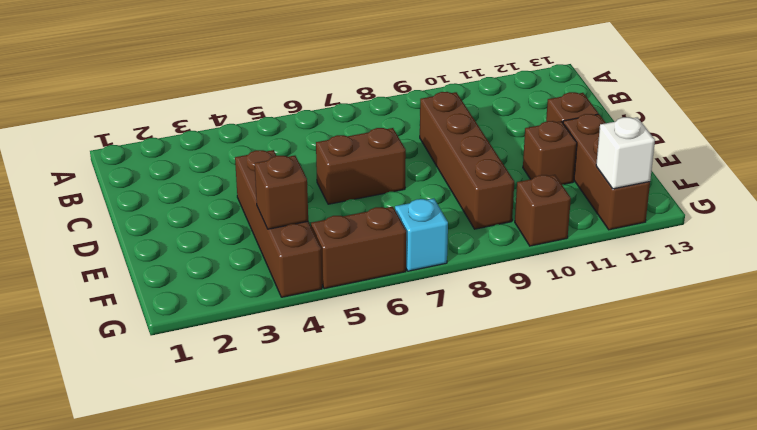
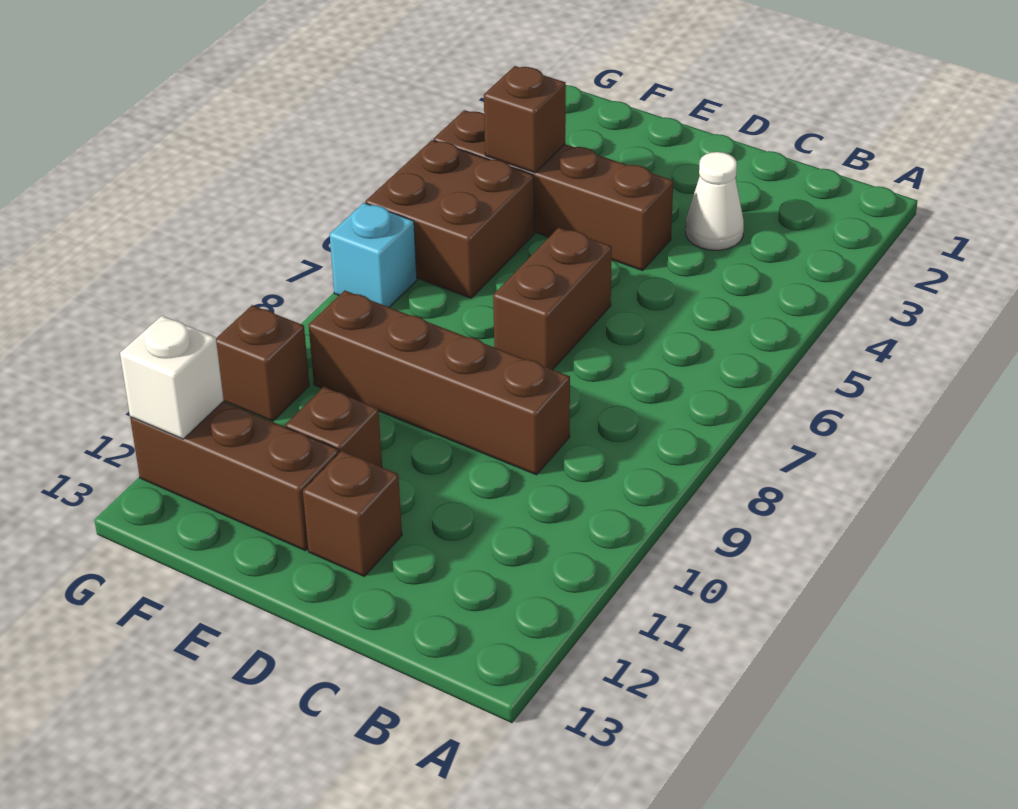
none -> white cone C3 level 1
brown brick G5:G6 level 1 -> brown brick F5:G6 level 1

